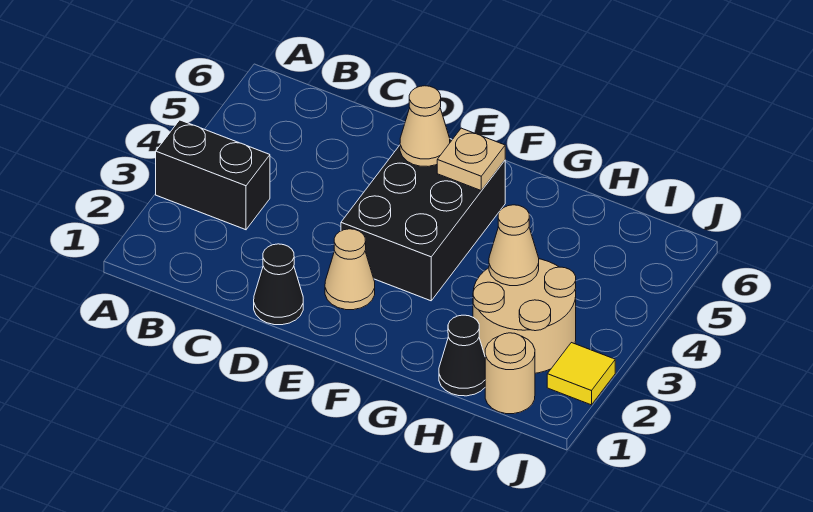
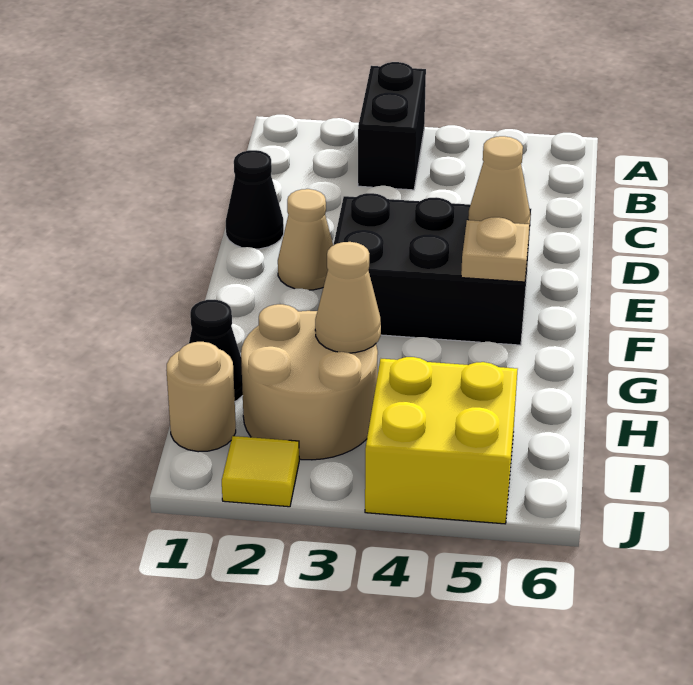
none -> yellow brick I4:J5 level 1

